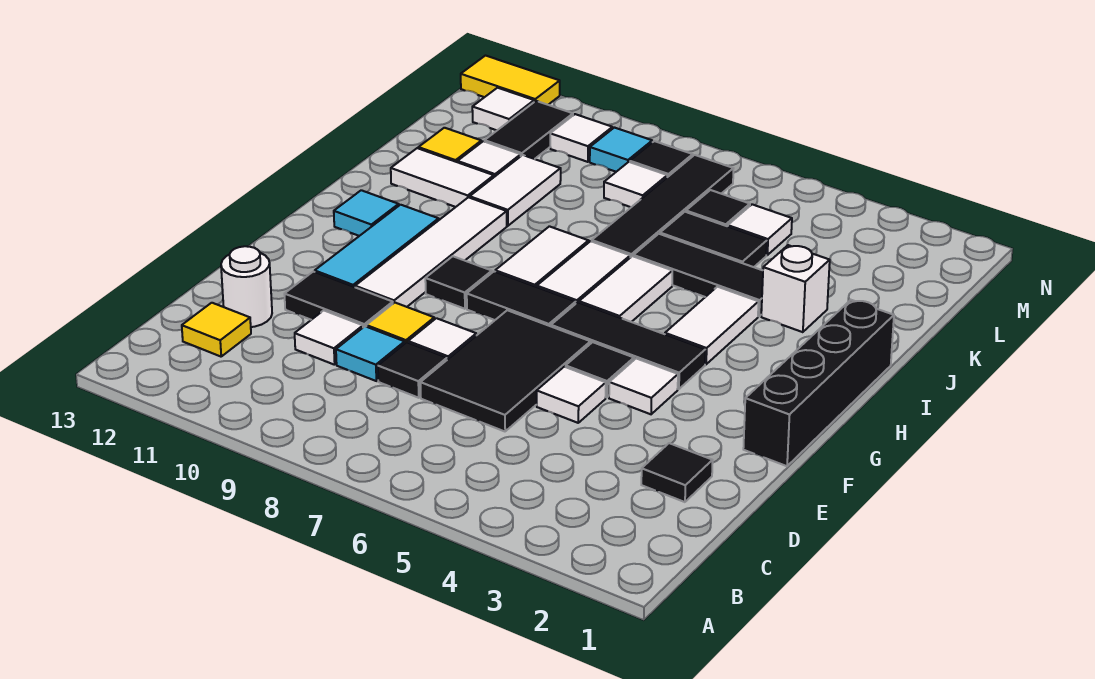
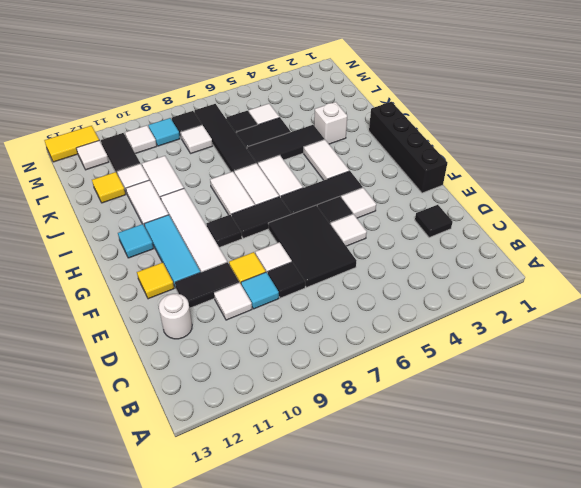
yellow tile C12 level 1 -> yellow tile F12 level 1
white tile J11:J12 level 1 -> white tile I11:J11 level 1

